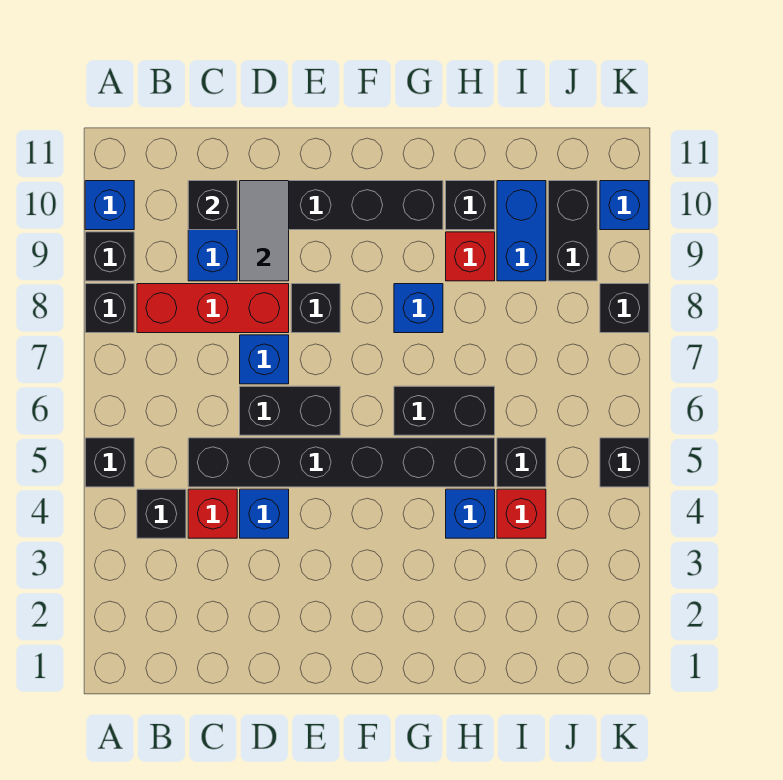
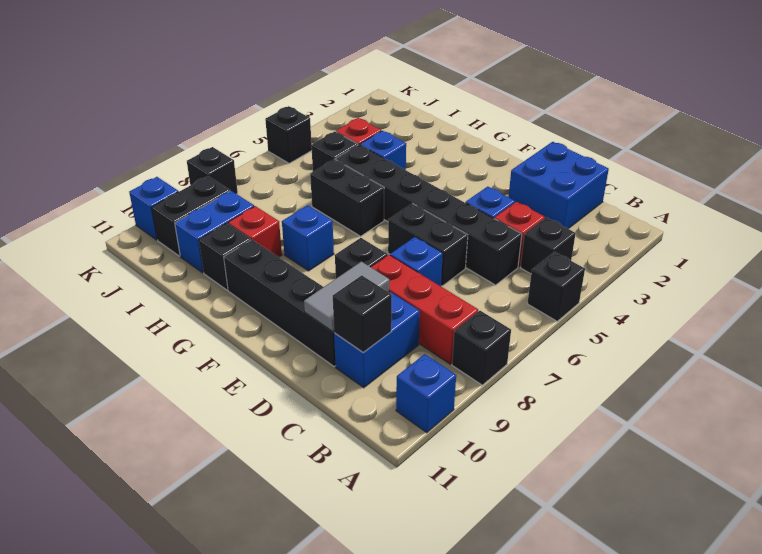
black brick A9 level 1 -> none
none -> blue brick C1:D2 level 1

